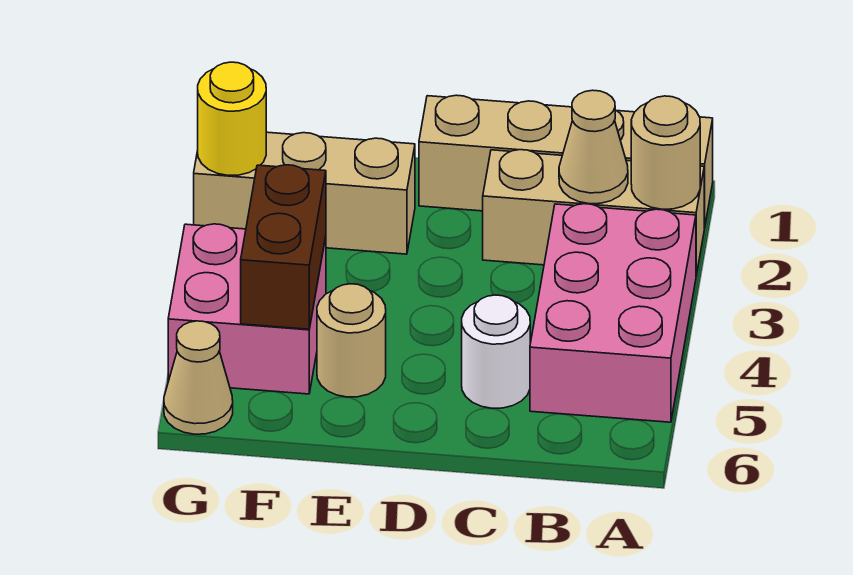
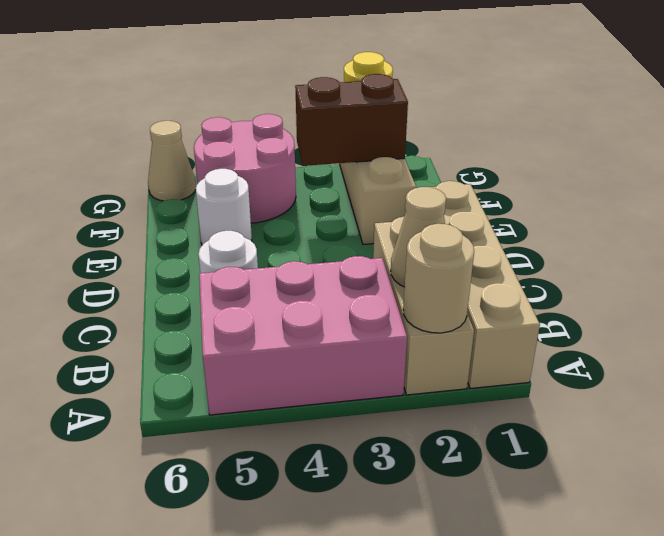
tan round brick E5 level 1 -> white round brick E5 level 1
pink brick F4:G5 level 1 -> pink round brick F4:G5 level 1
brown brick F4:F5 level 2 -> brown brick F2:F3 level 2

